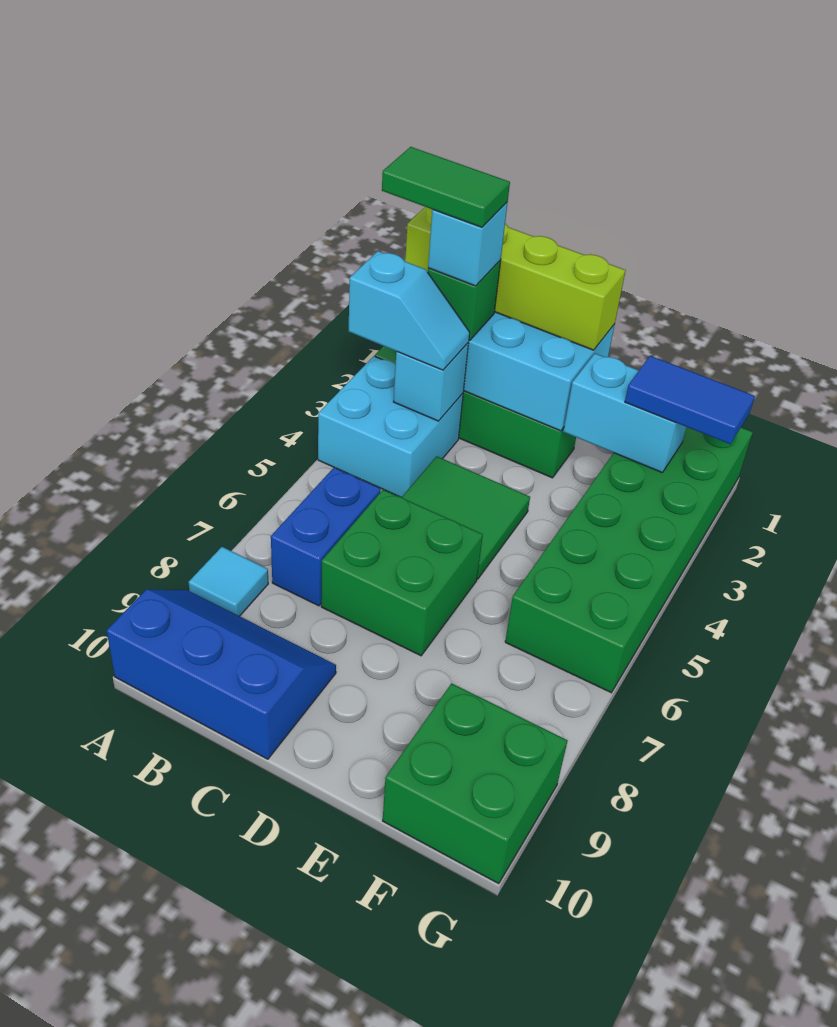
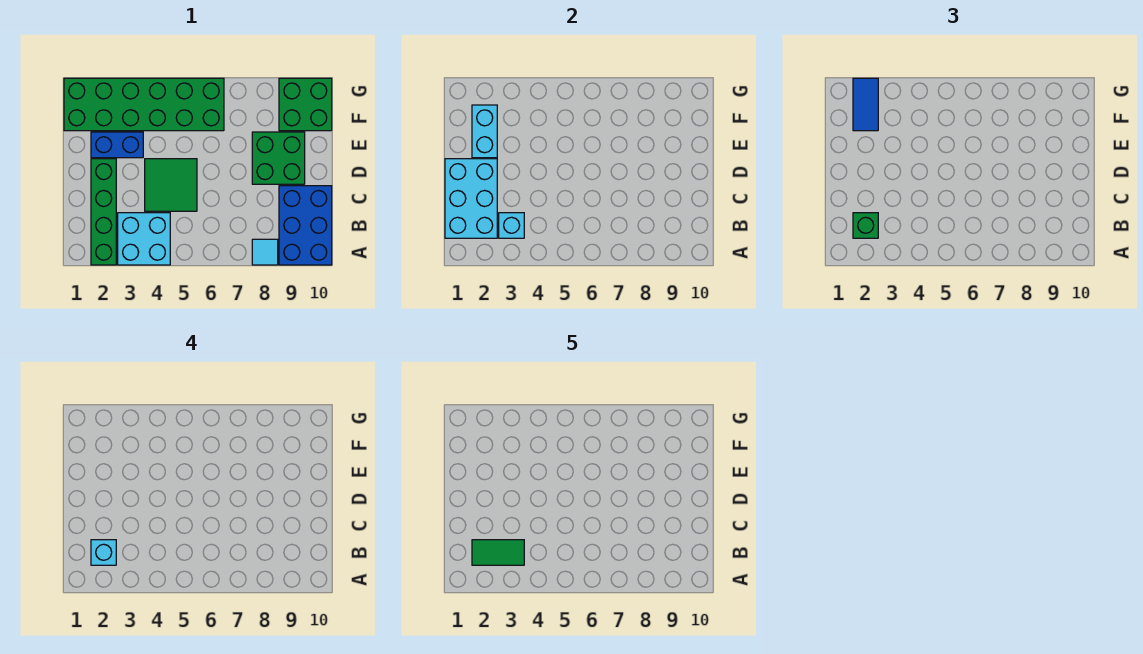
lime brick A1:D1 level 3 -> none
green tile A2:B2 level 5 -> green tile B2:B3 level 5
cyan slope A3:B3 level 3 top A -> none
blue slope A9:C10 level 1 top 10 -> blue brick A9:C10 level 1
blue brick B6:B7 level 1 -> blue brick E2:E3 level 1
green brick C6:D7 level 1 -> green brick D8:E9 level 1

